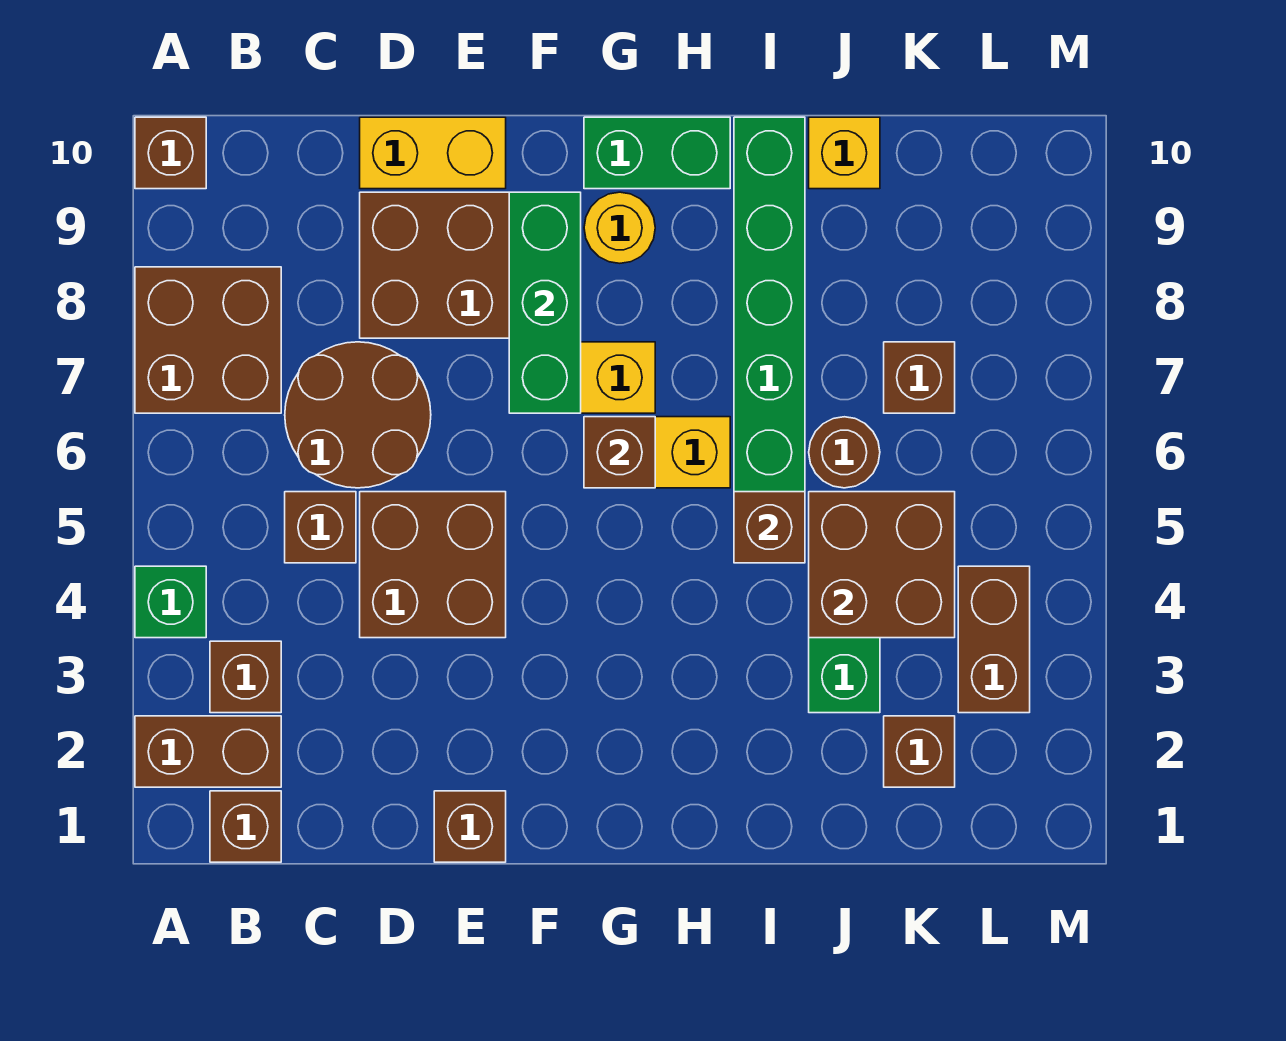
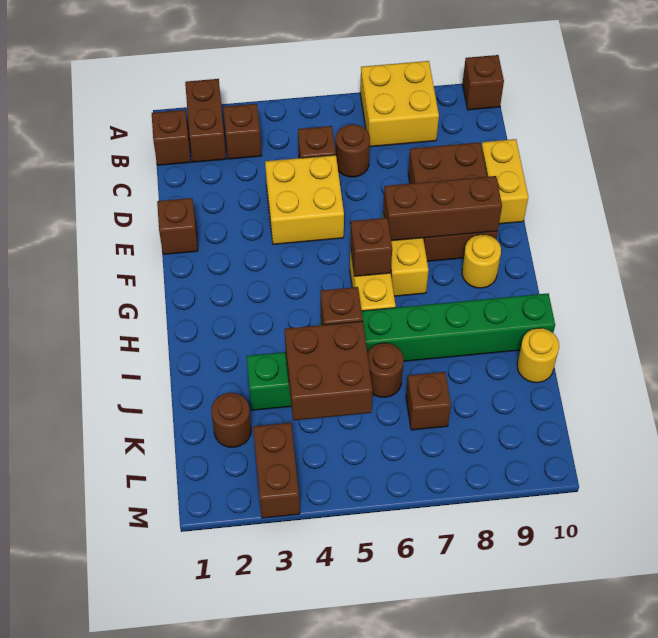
green brick A4 level 1 -> none
brown brick A7:B8 level 1 -> yellow brick A7:B8 level 1
brown round brick C6:D7 level 1 -> brown round brick C6 level 1
brown brick D4:E5 level 1 -> yellow brick D4:E5 level 1
green brick F7:F9 level 2 -> brown brick F7:F9 level 2
green brick G10:H10 level 1 -> none
yellow brick J10 level 1 -> yellow round brick J10 level 1
brown brick K2 level 1 -> brown round brick K2 level 1
brown brick L3:L4 level 1 -> brown brick L3:M3 level 1

